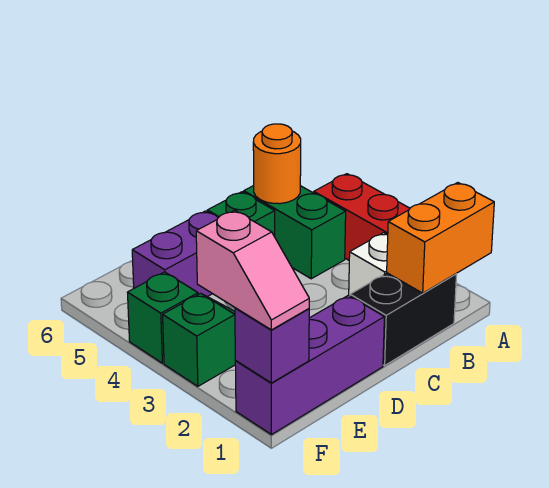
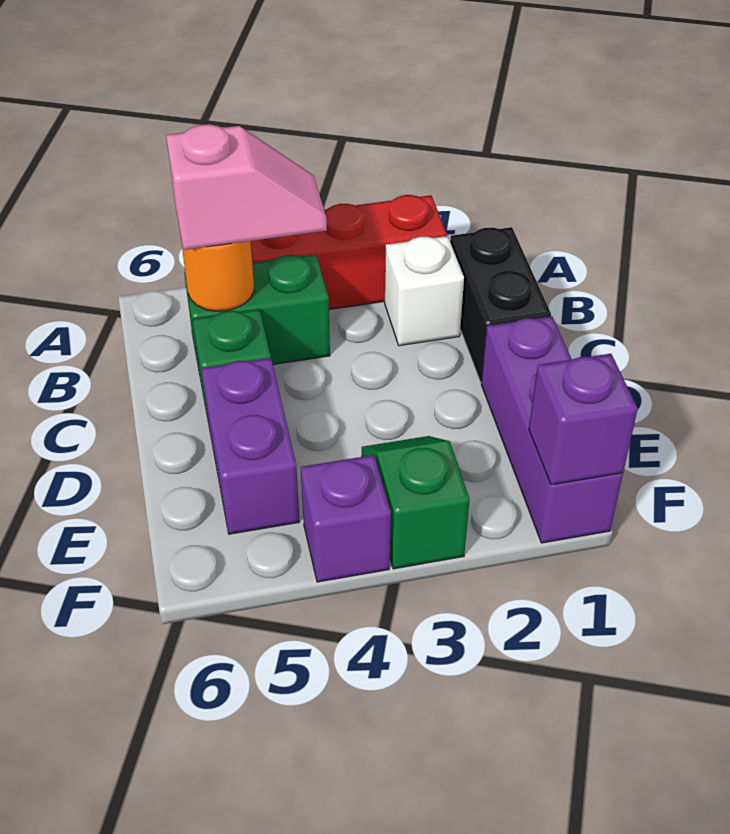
orange brick A1:B1 level 2 -> none
pink slope F1:F2 level 3 top 2 -> pink slope B4:B5 level 3 top 5
green brick F4 level 1 -> purple brick F4 level 1

